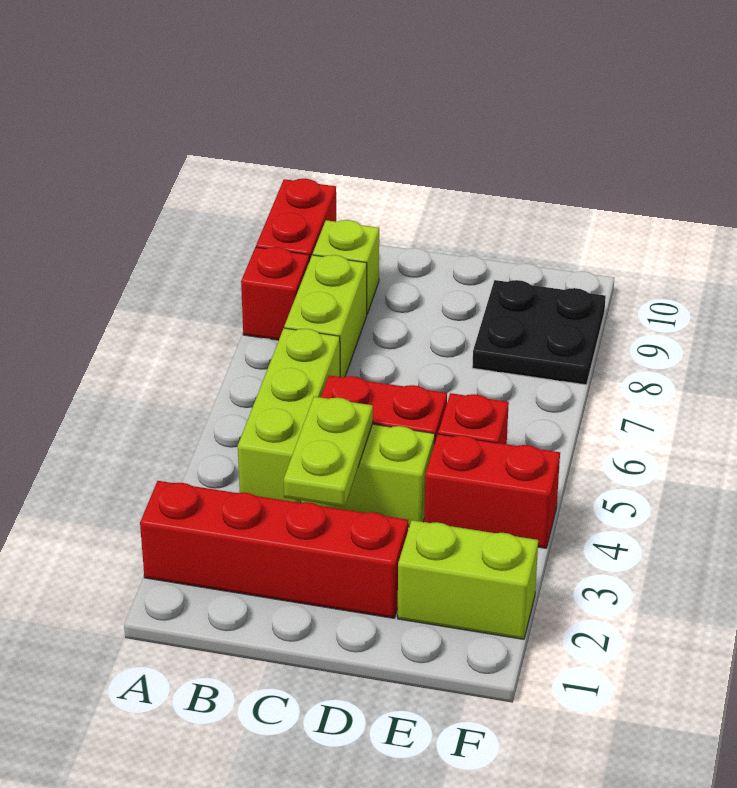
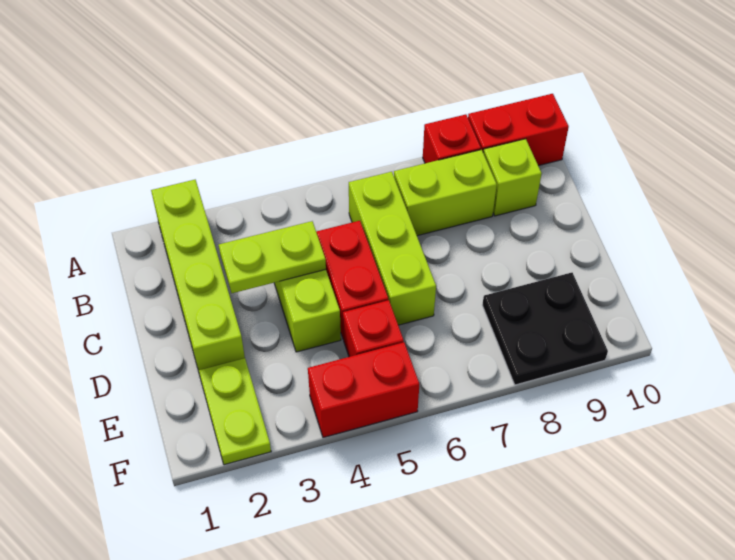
red brick A2:D2 level 1 -> lime brick A2:D2 level 1
lime brick B4:B6 level 1 -> lime brick B6:D6 level 1
lime brick E2:F2 level 1 -> lime plate E2:F2 level 1
red brick E4:F4 level 1 -> red brick F4:F5 level 1

